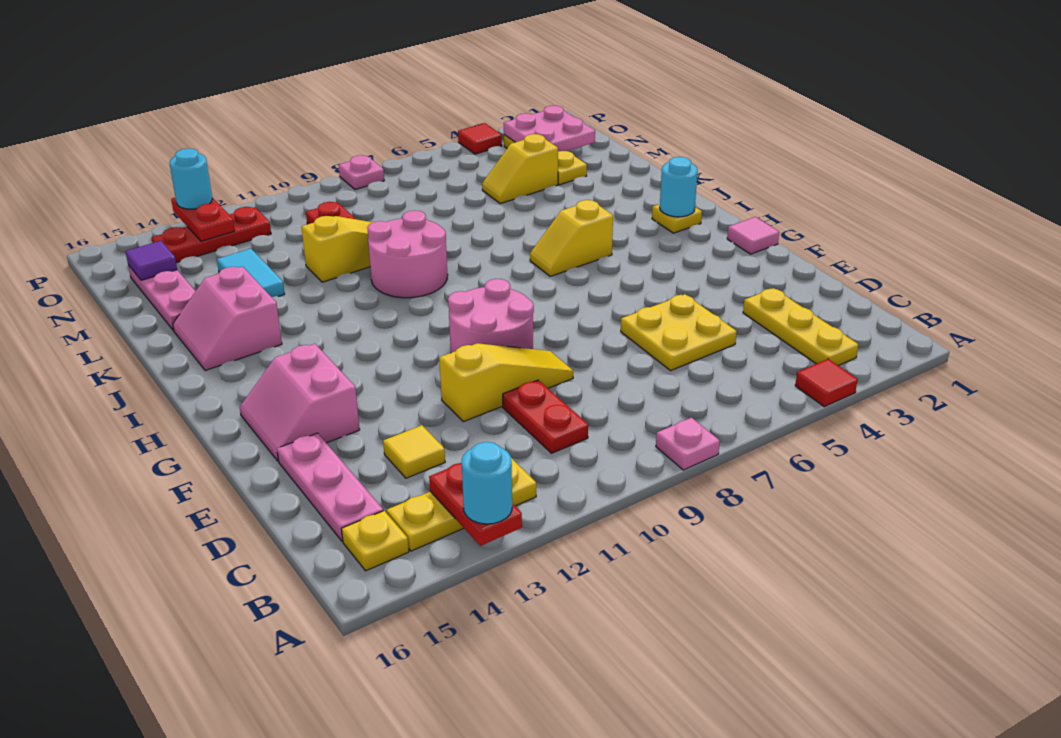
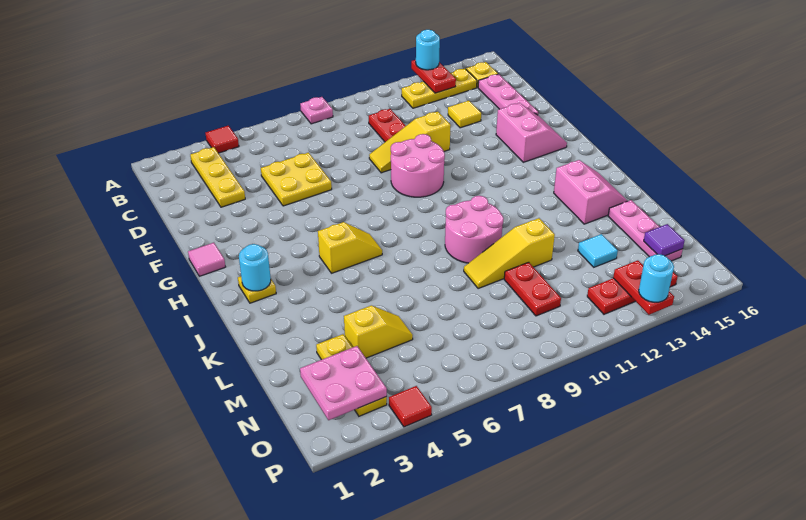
cyan tile L13:M13 level 1 -> cyan tile M13 level 1
pink plate P8 level 1 -> none

